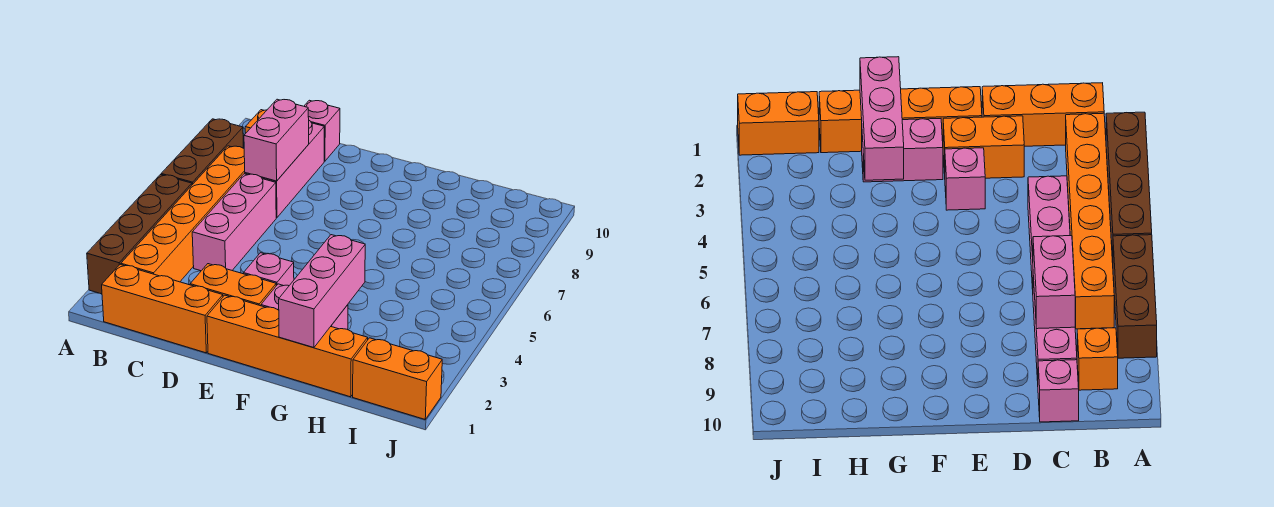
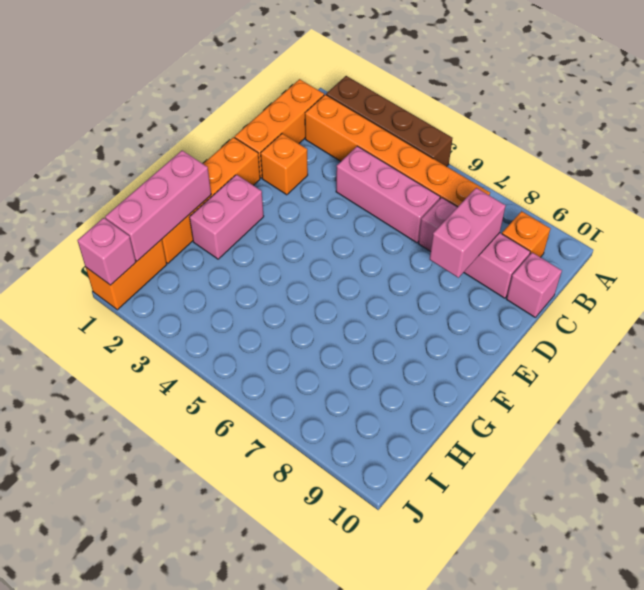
brown brick A6:A8 level 1 -> none
pink brick C7:C8 level 2 -> pink brick C8:D8 level 2
orange brick D2:E2 level 1 -> orange brick D2 level 1
pink brick E3 level 1 -> pink brick J1 level 2
pink brick G1:G3 level 2 -> pink brick G1:I1 level 2

